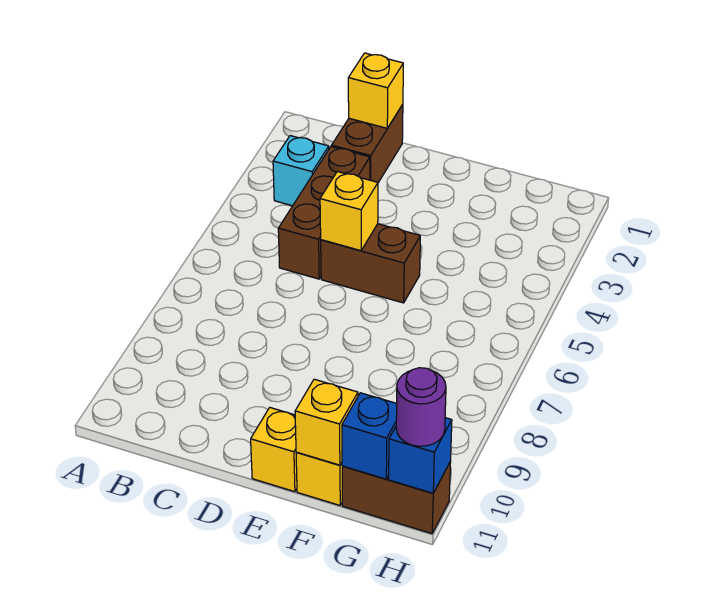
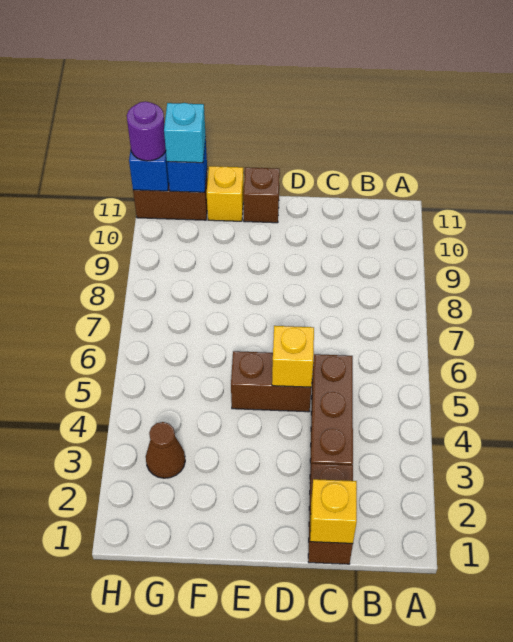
cyan brick B3 level 1 -> cyan brick G11 level 3
yellow brick E11 level 1 -> brown brick E11 level 1
yellow brick F11 level 2 -> none
none -> brown cone G3 level 1

